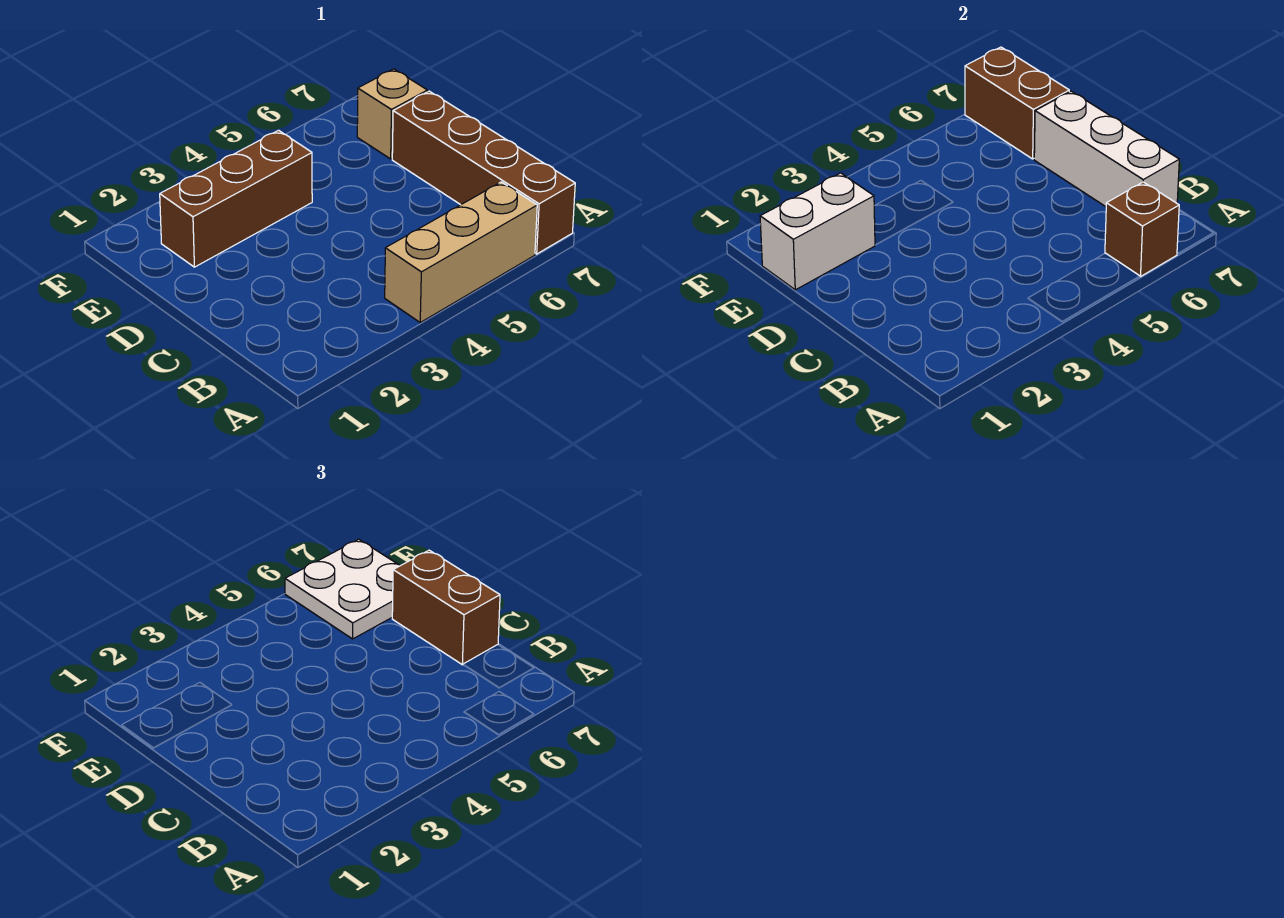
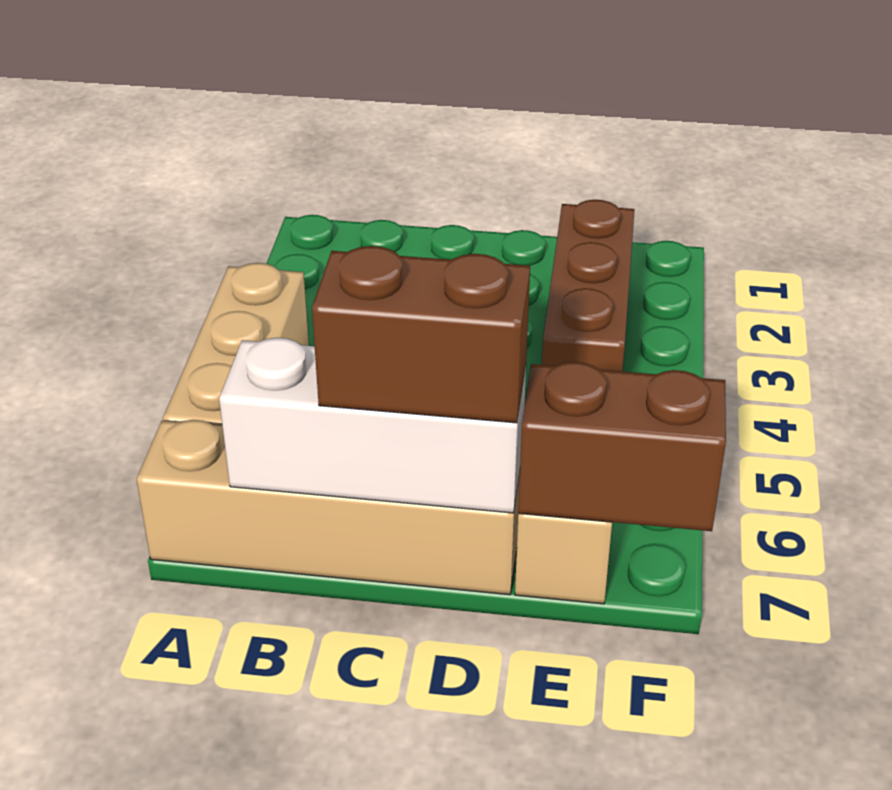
brown brick A6 level 2 -> none
brown brick A7:D7 level 1 -> tan brick A7:D7 level 1
white brick E1:E2 level 2 -> none
white plate E6:F7 level 3 -> none

